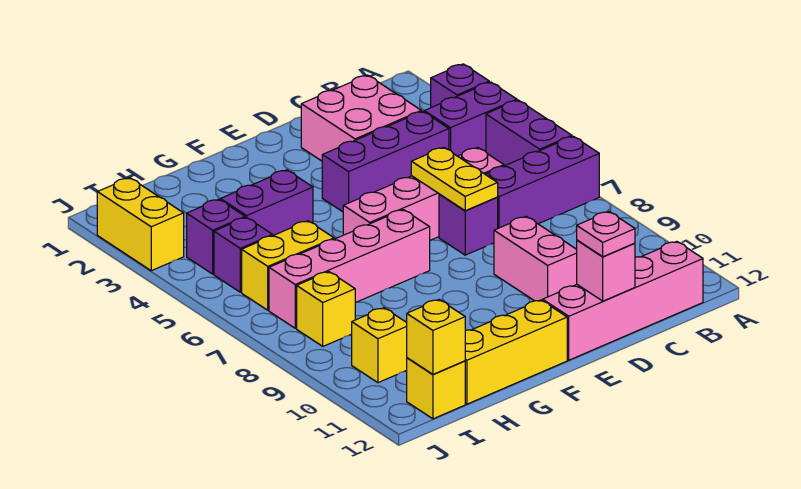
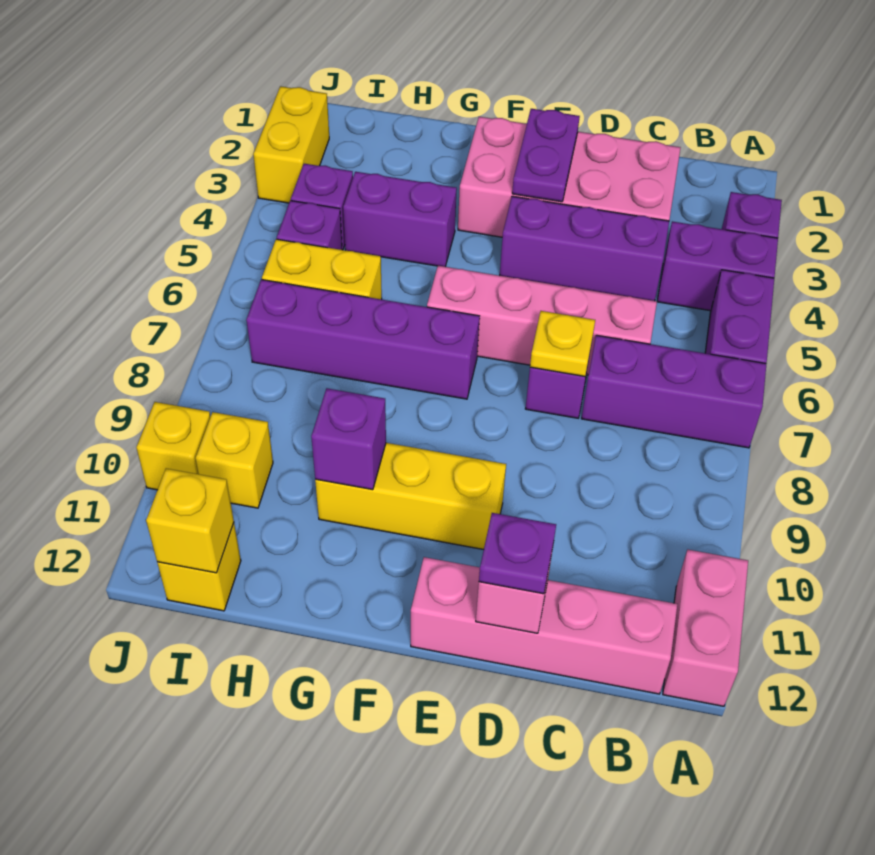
pink brick C2:D3 level 1 -> pink brick C2:F3 level 1
yellow plate D6:D7 level 2 -> yellow plate D7 level 2
pink brick D9:D10 level 1 -> pink brick A11:A12 level 1
pink plate D12 level 3 -> purple plate D12 level 3
none -> purple plate E2:E3 level 2
pink brick F7:I7 level 1 -> purple brick F7:I7 level 1
yellow brick F12:H12 level 1 -> yellow brick E10:G10 level 1
none -> purple brick G10 level 2
yellow brick I8 level 1 -> yellow brick J10 level 1

